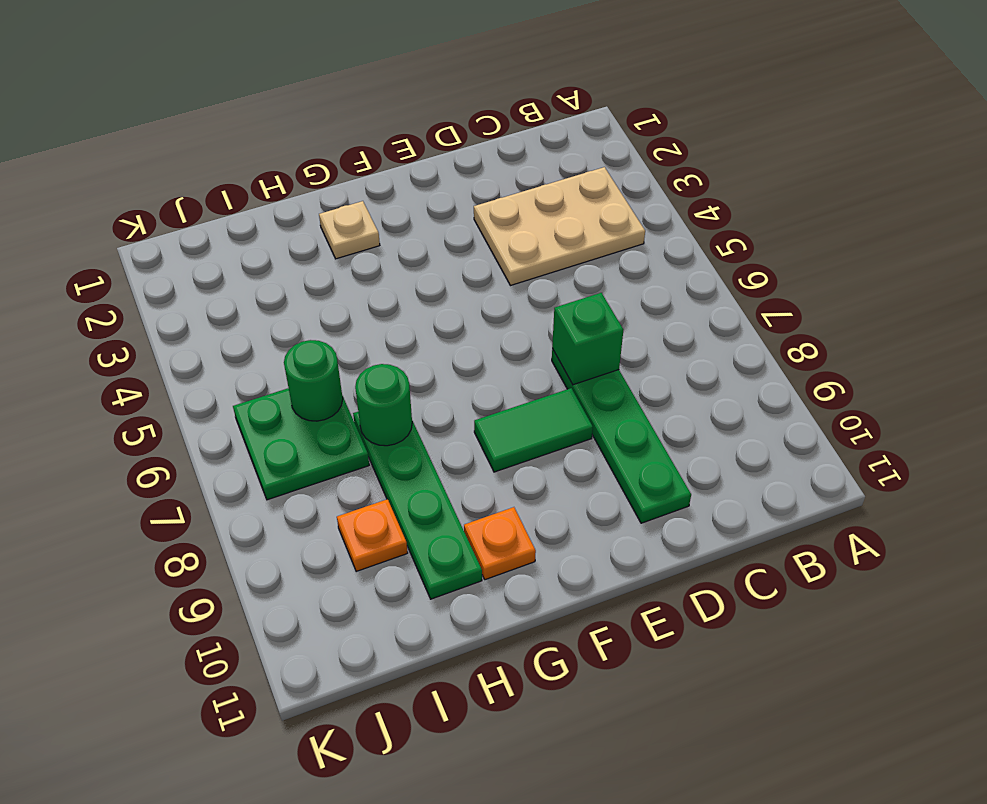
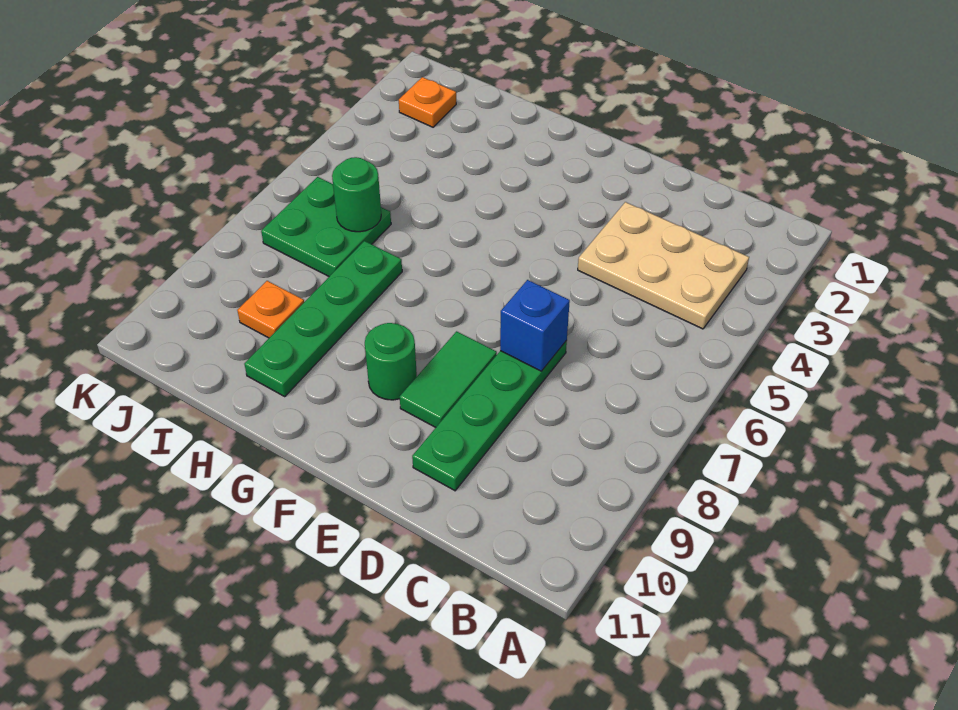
green brick D7 level 2 -> blue brick D7 level 2
green tile E8:F8 level 1 -> green tile E8:E9 level 1
tan plate G2 level 1 -> none
orange plate G10 level 1 -> orange plate J2 level 1
green round brick H7 level 2 -> green round brick F9 level 1

